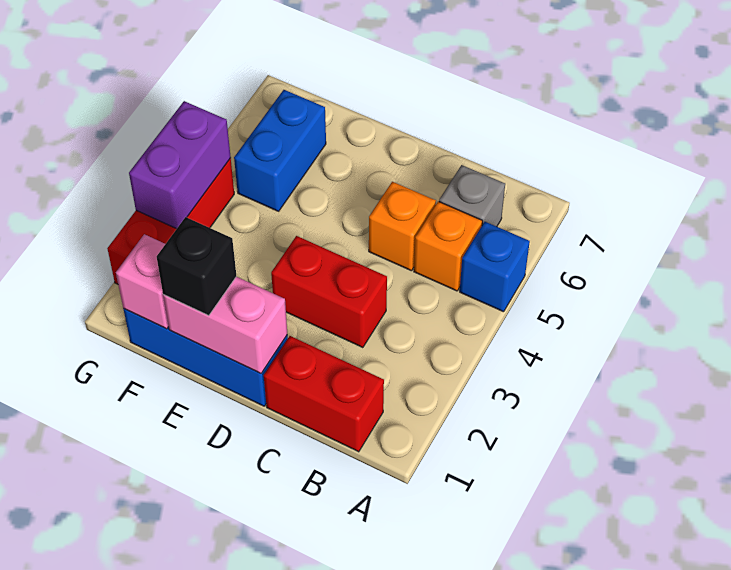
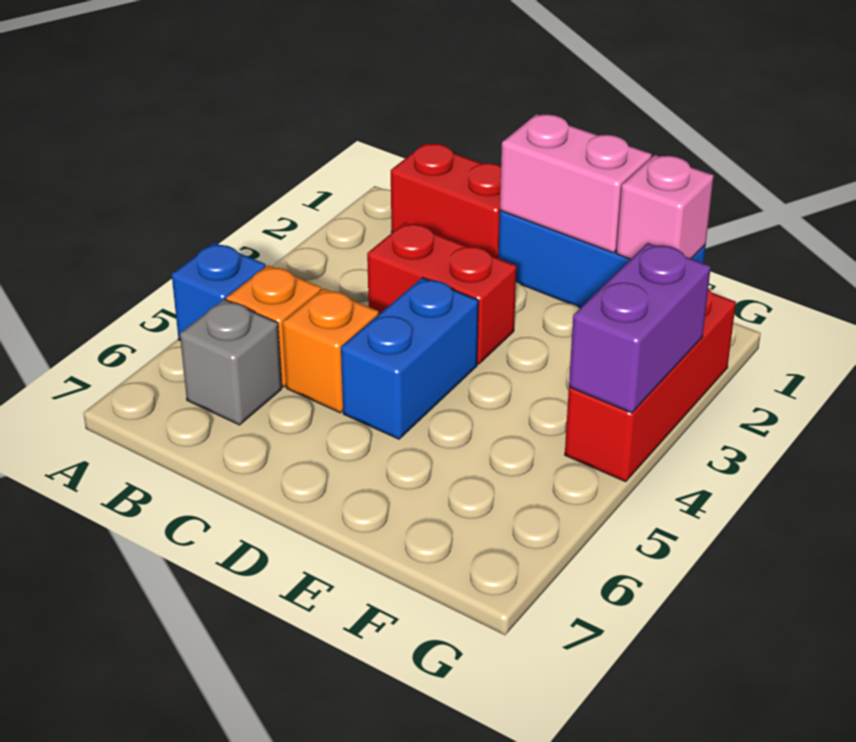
black brick E1 level 3 -> none
blue brick F5:F6 level 1 -> blue brick D4:D5 level 1

